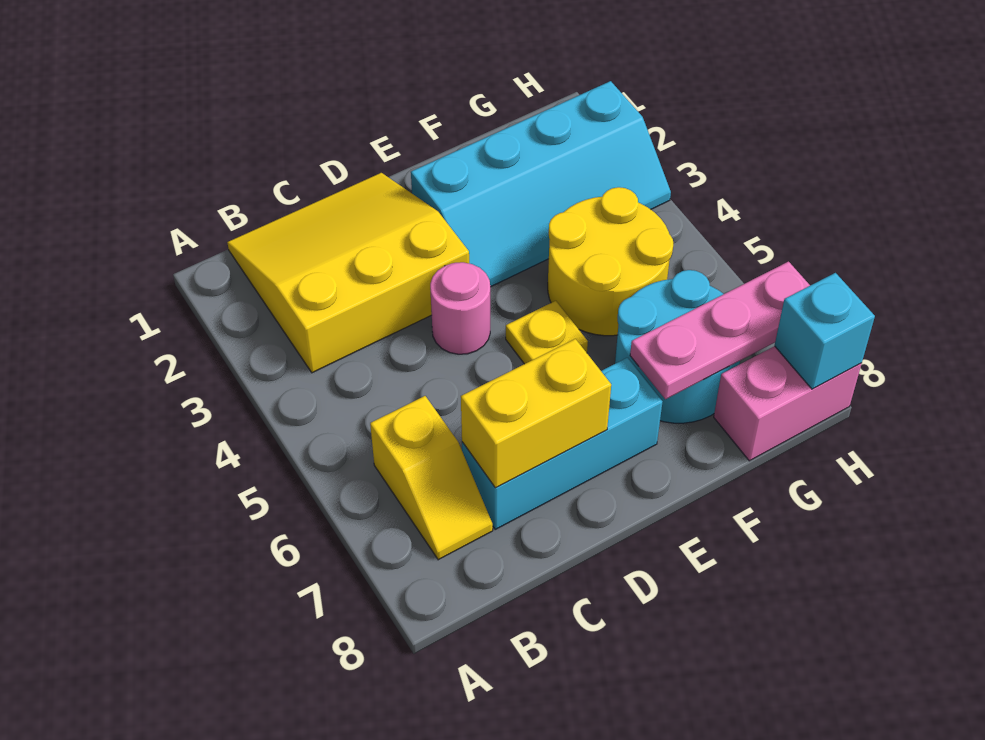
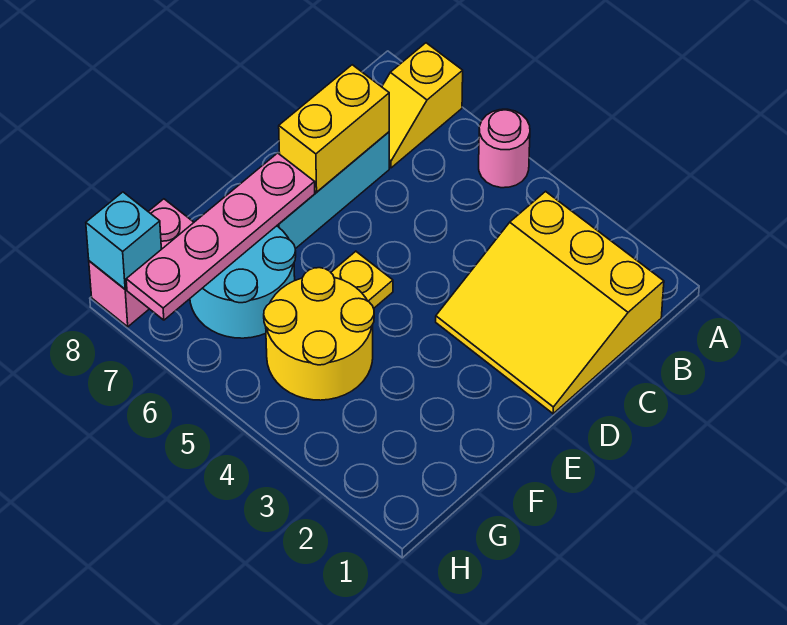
yellow slope B1:D3 level 1 top 3 -> yellow slope B1:D3 level 1 top B
yellow slope B6:B7 level 1 top 6 -> yellow slope A7:B7 level 1 top A
pink round brick D4 level 1 -> pink round brick A5 level 1
cyan slope E2:H3 level 1 top 2 -> none
pink plate F7:H7 level 2 -> pink plate E7:H7 level 2

